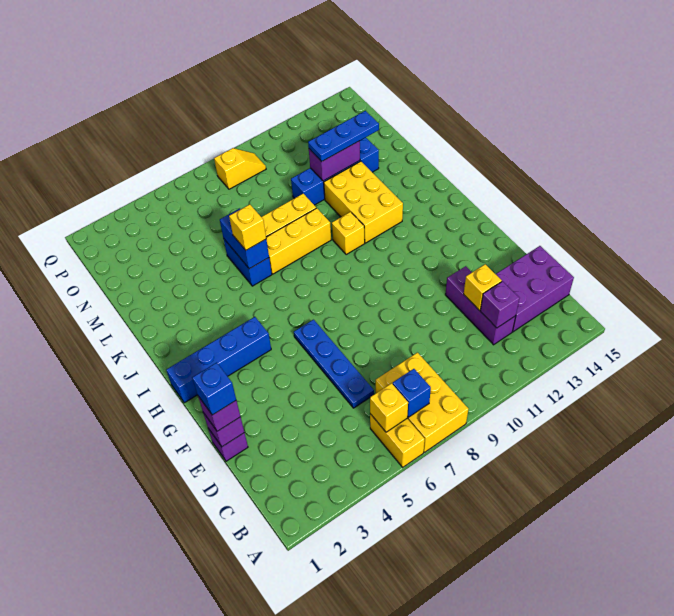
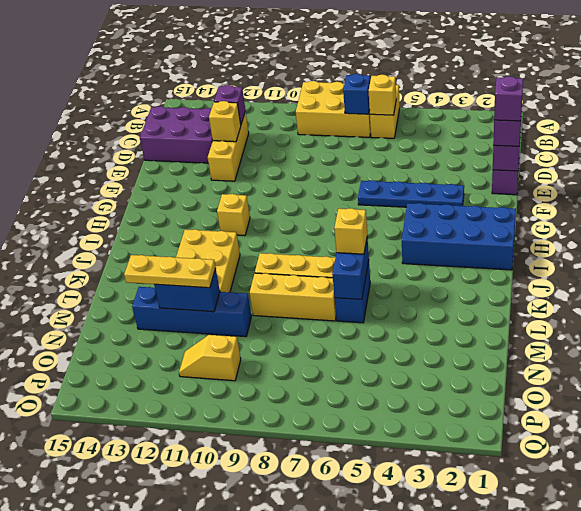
yellow brick A7:C8 level 1 -> yellow brick A7:B9 level 1
purple brick C12:E12 level 1 -> yellow brick C12:E12 level 1
blue plate D6:G6 level 1 -> blue plate F3:F6 level 1
blue brick E1 level 4 -> purple brick E1 level 4
blue brick H1:H4 level 1 -> blue brick H1:I4 level 1
yellow brick J10 level 1 -> yellow brick H11 level 1
purple brick M11:M12 level 2 -> blue brick M11:M12 level 2
blue plate M11:M13 level 3 -> yellow plate M11:M13 level 3
yellow slope P8:P9 level 1 top 8 -> yellow slope O10:O11 level 1 top 10

